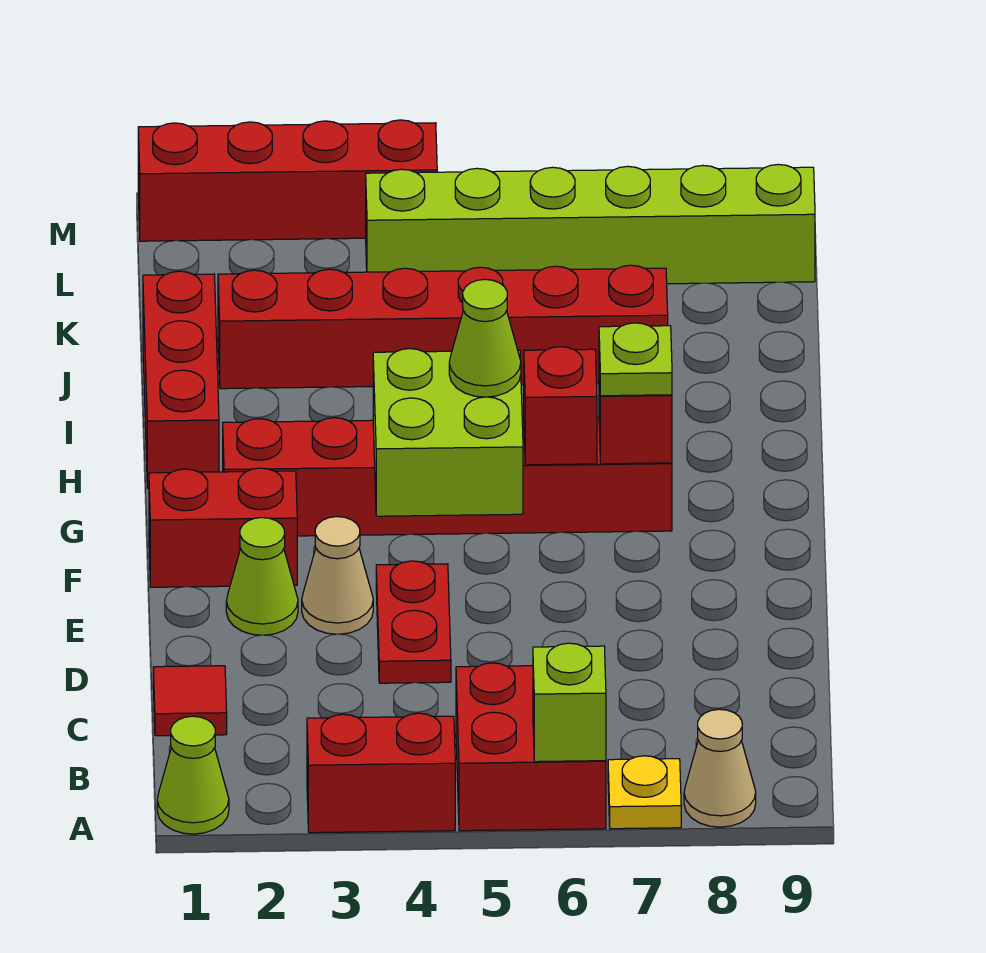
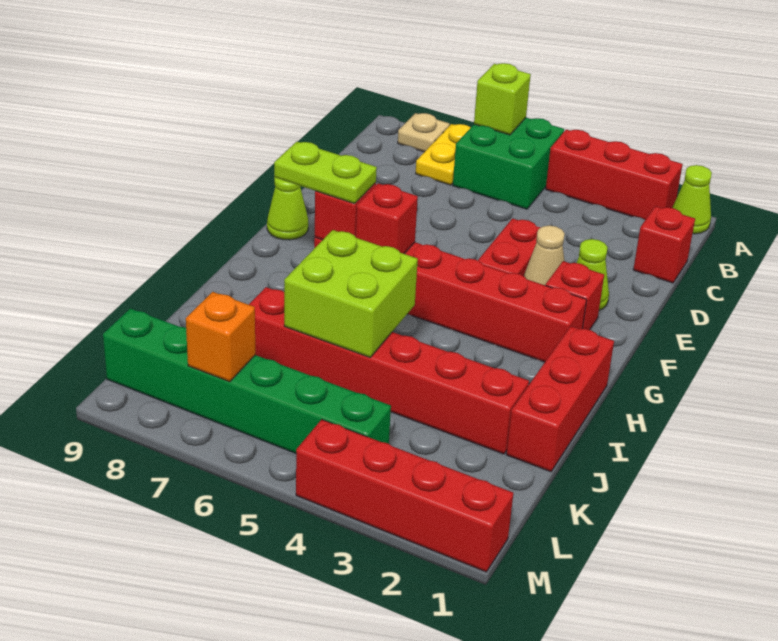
red brick A3:A4 level 1 -> red brick A2:A4 level 1
red brick A5:B6 level 1 -> green brick A5:B6 level 1
yellow plate A7 level 1 -> yellow plate A7:B7 level 1
tan cone A8 level 1 -> tan plate A8 level 1
red tile C1 level 1 -> red brick C1 level 1
red brick F1:F2 level 1 -> red brick F2 level 1
lime brick F4:G5 level 2 -> lime brick I5:J6 level 2
lime cone G5 level 3 -> lime cone F9 level 1
lime plate G7 level 3 -> lime plate G7:G8 level 3
lime brick L4:L9 level 1 -> green brick L4:L9 level 1
none -> orange brick L7 level 2

